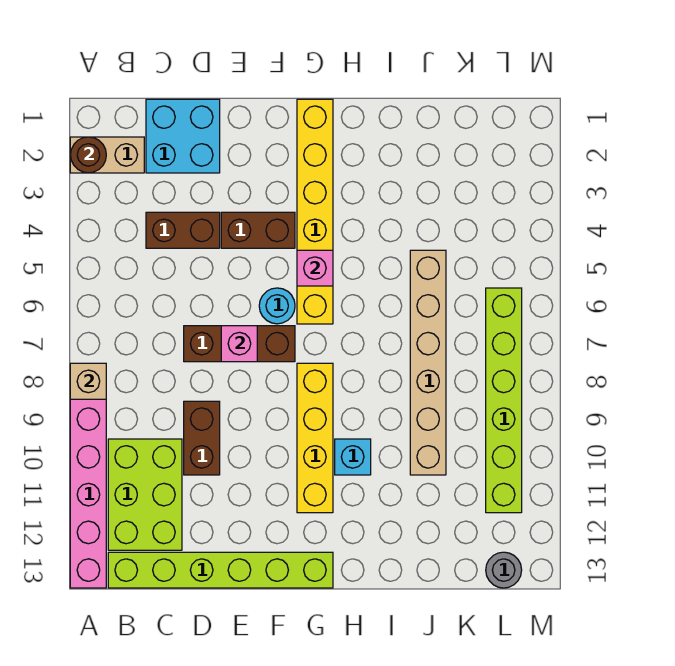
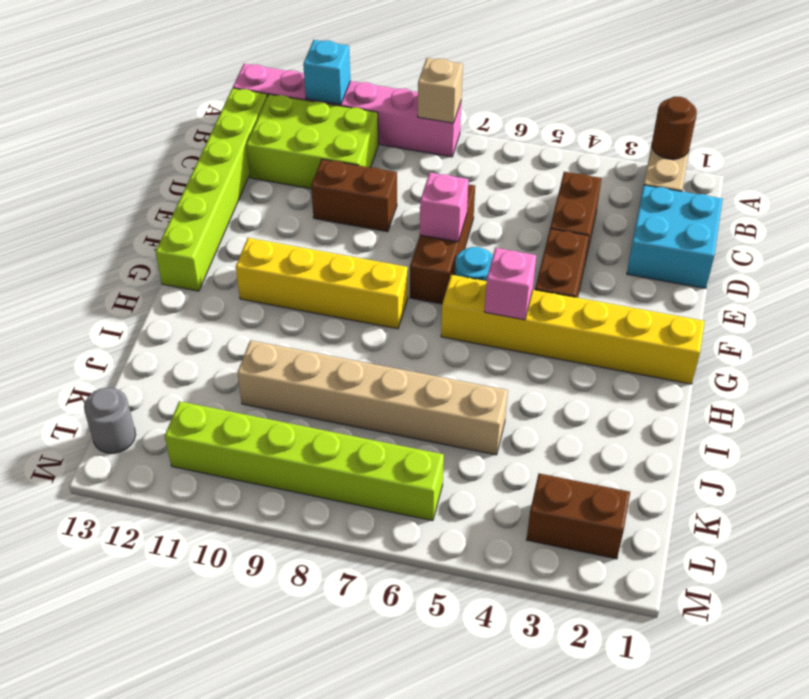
cyan brick H10 level 1 -> cyan brick A11 level 2
none -> brown brick L2:L3 level 1

